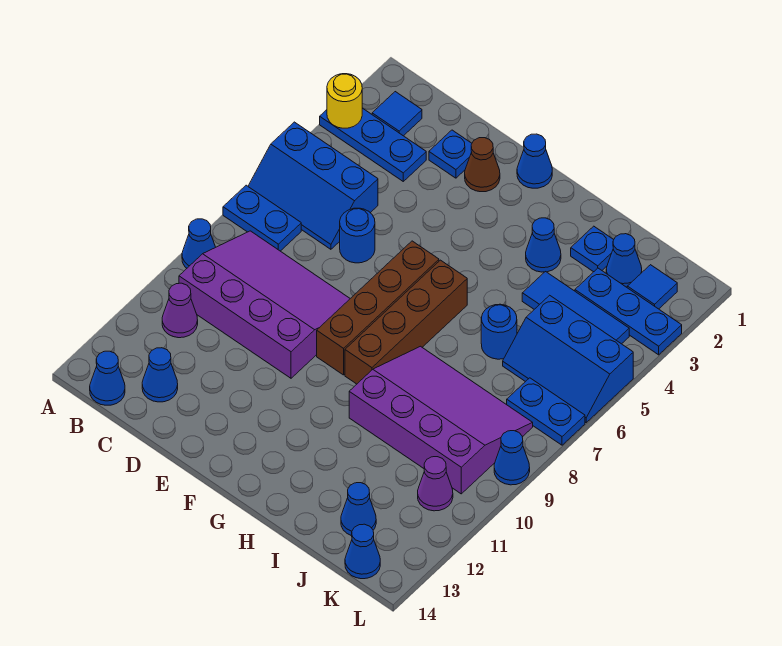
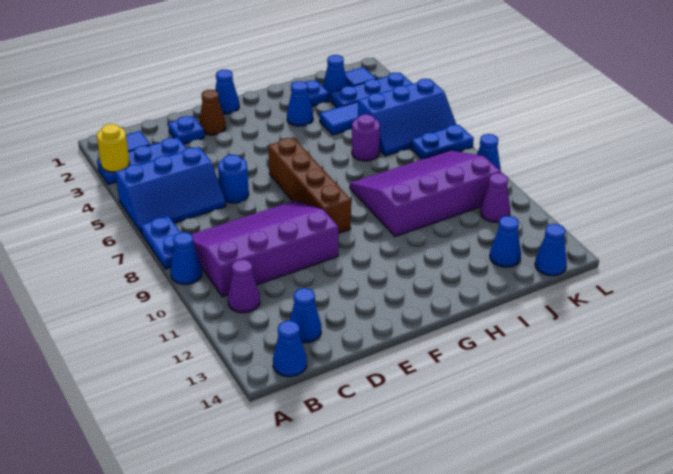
blue plate A7:B7 level 1 -> blue plate A7:A8 level 1
brown brick G6:G9 level 1 -> none
blue round brick I6 level 1 -> purple round brick I6 level 1

